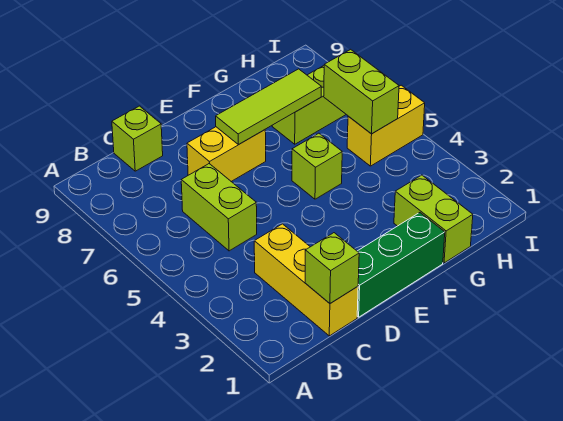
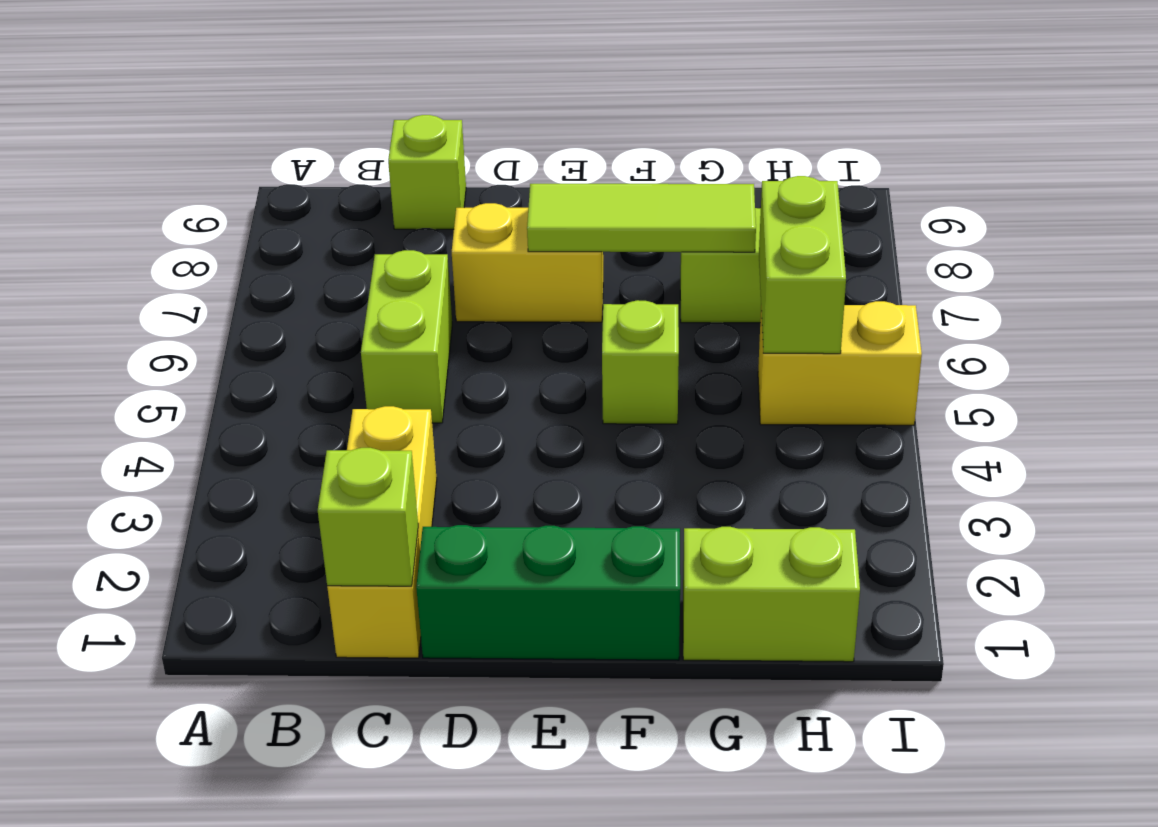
lime brick G1:G2 level 1 -> lime brick G1:H1 level 1

